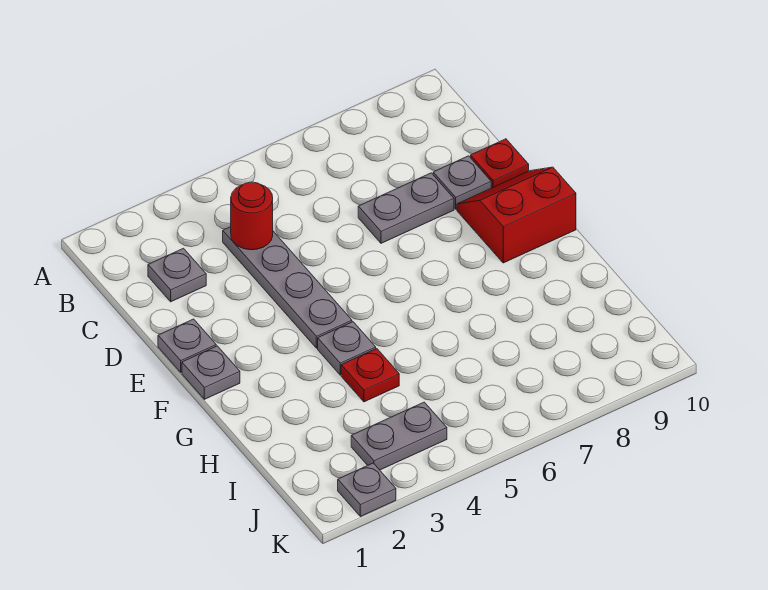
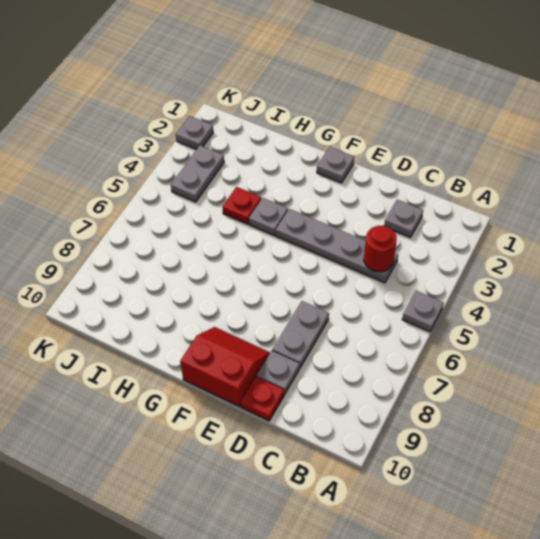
grey plate E1 level 1 -> grey plate A5 level 1
red slope E9:F10 level 1 top F -> red slope E9:F10 level 1 top 10

